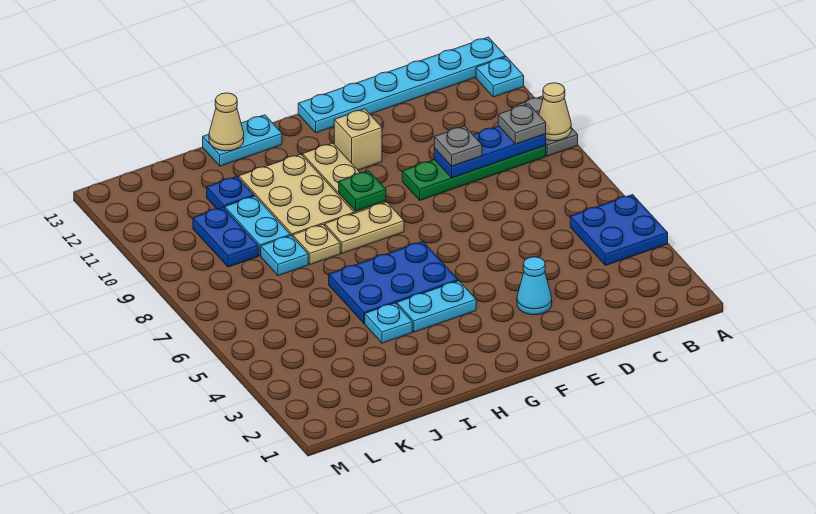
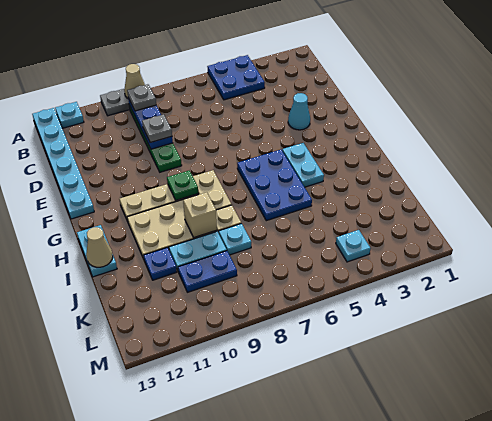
tan brick F11 level 1 -> tan brick I9 level 2
cyan plate I4 level 1 -> cyan plate L4 level 1

